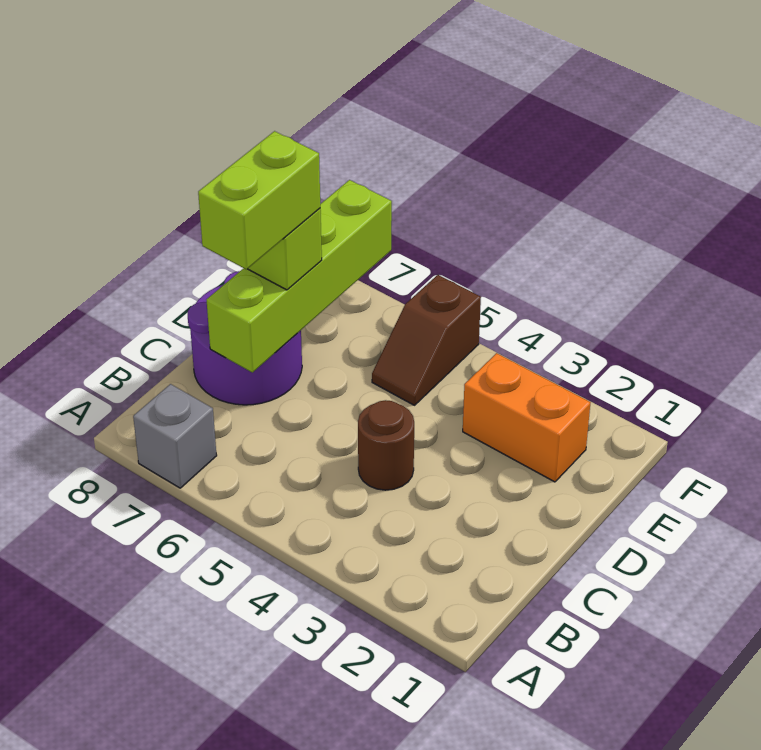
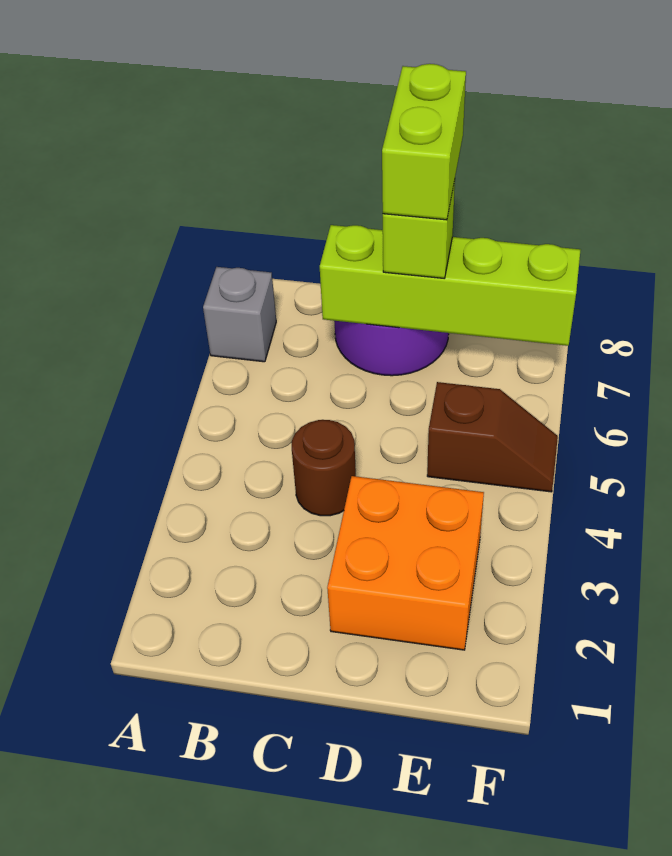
lime brick C7:D7 level 4 -> lime brick D7:D8 level 4
orange brick E2:E3 level 1 -> orange brick D2:E3 level 1
brown slope E5:F5 level 1 top F -> brown slope E5:F5 level 1 top E

